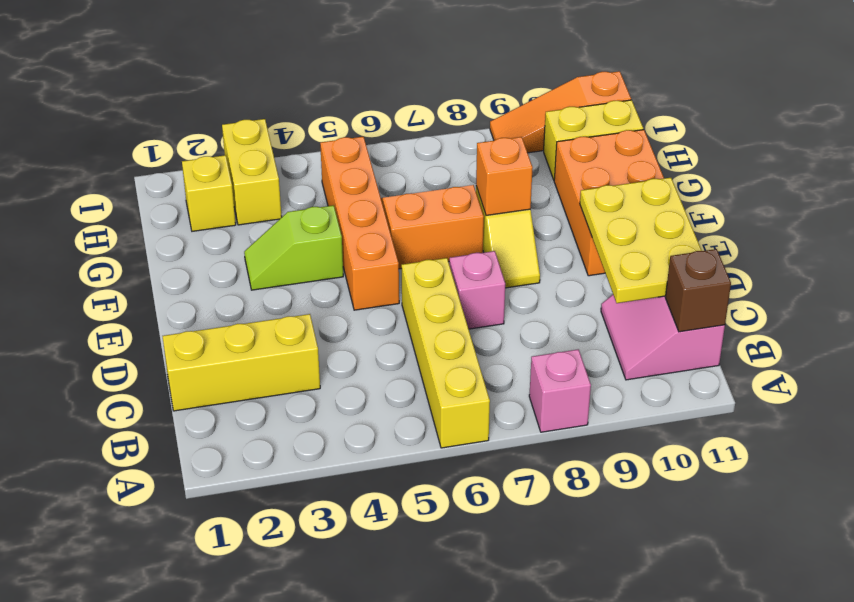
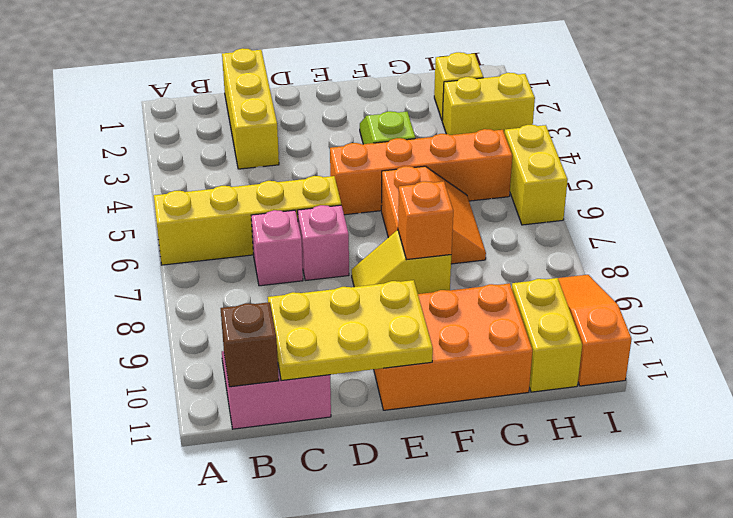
pink brick A8 level 1 -> pink brick C7 level 1
none -> yellow brick I5:I6 level 1

